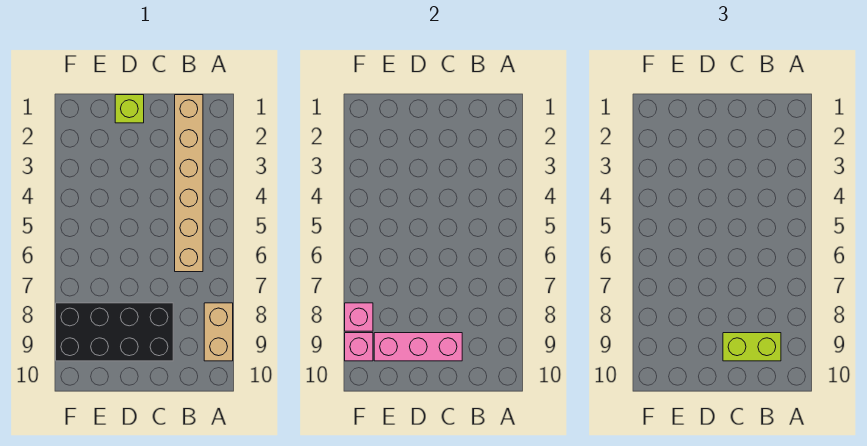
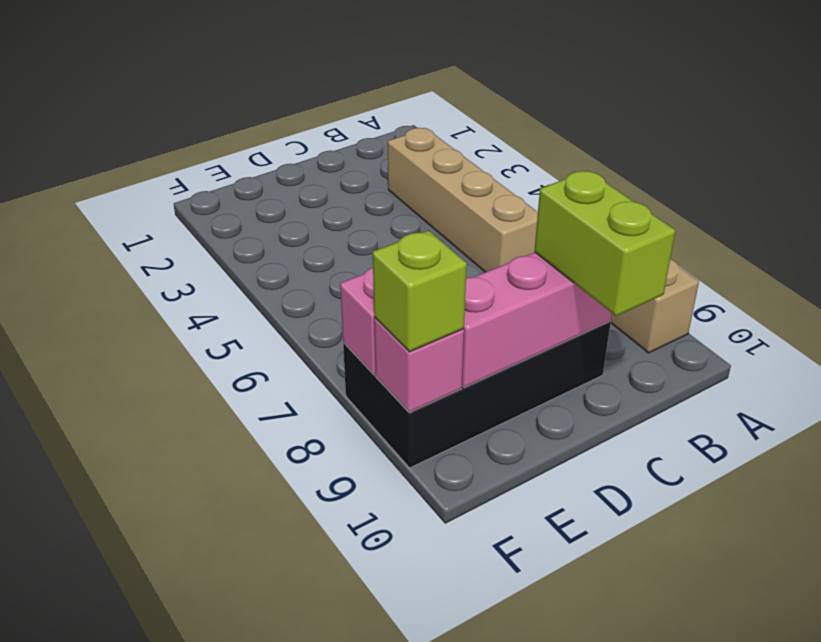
tan brick B1:B6 level 1 -> tan brick B3:B6 level 1
lime brick B9:C9 level 3 -> lime brick C9:C10 level 3
lime brick D1 level 1 -> lime brick F9 level 3

